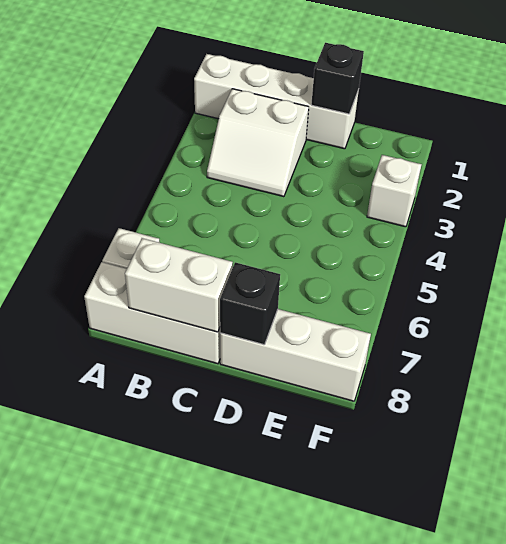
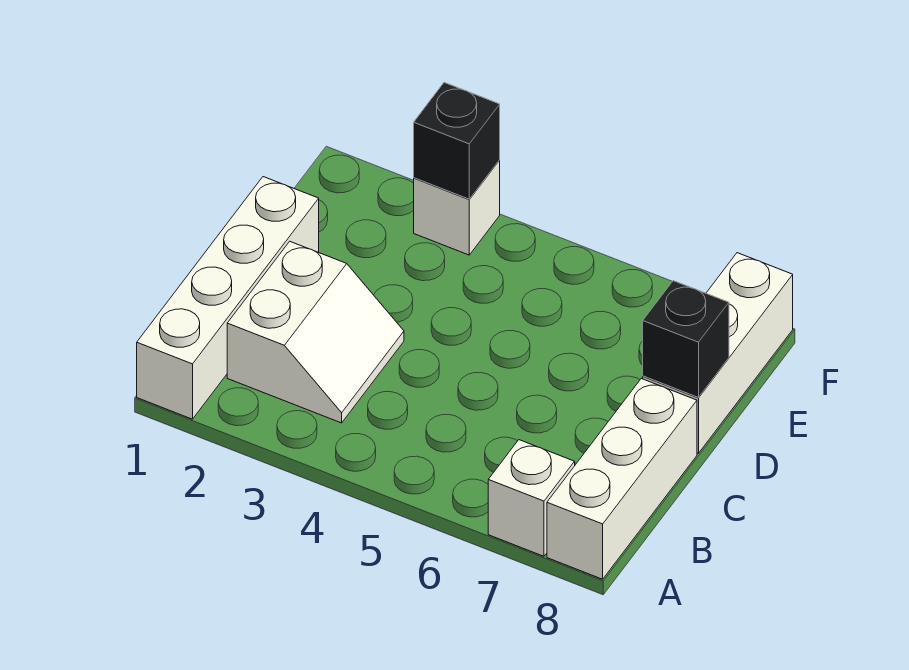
white brick B8:C8 level 2 -> none
black brick D1 level 2 -> black brick F3 level 2

